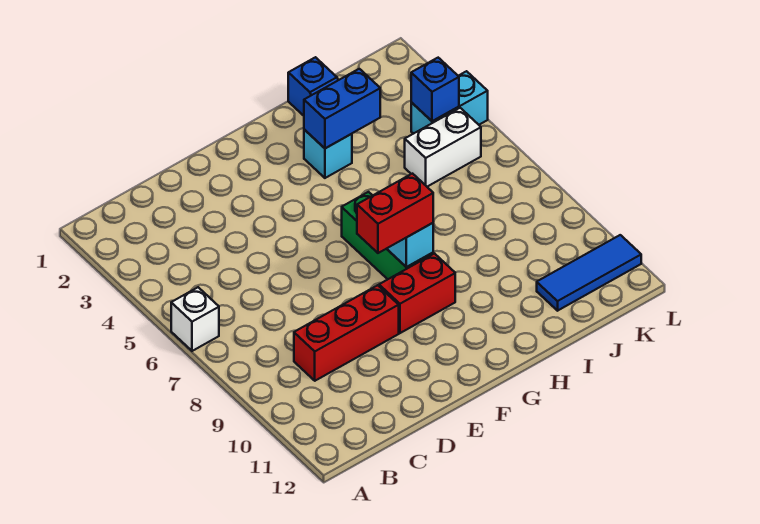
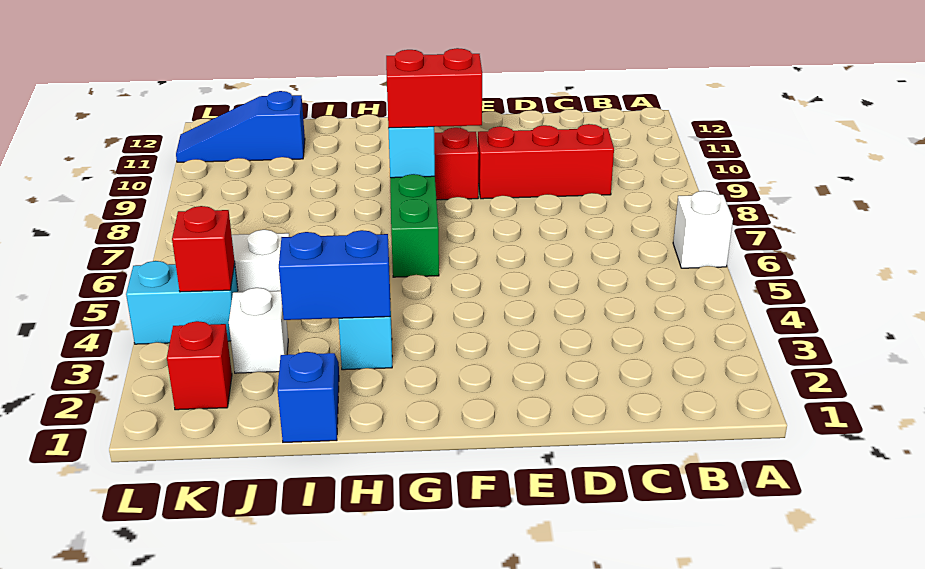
none -> white brick J3 level 1
blue tile J11:L11 level 1 -> blue slope J11:L11 level 1 top J
none -> red brick K2 level 1
blue brick K4 level 2 -> red brick K4 level 2

